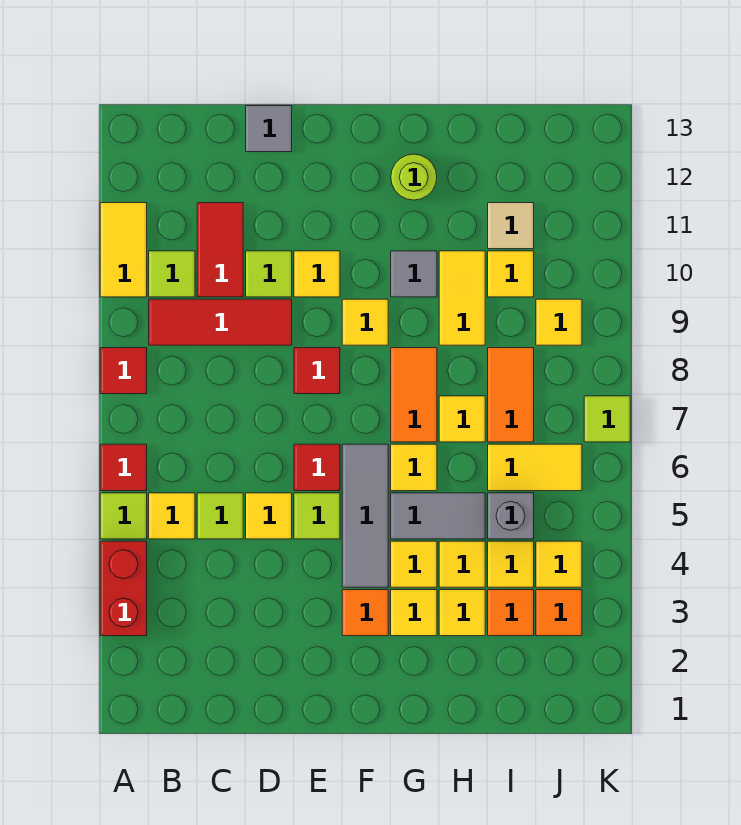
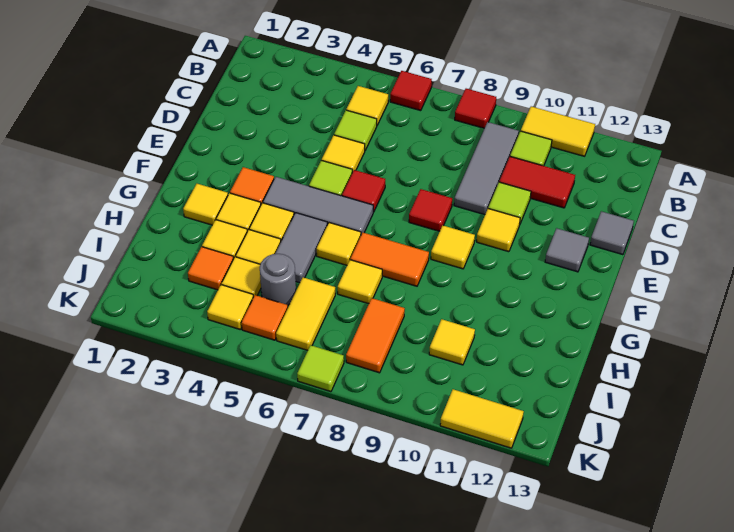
red brick A3:A4 level 1 -> none
lime tile A5 level 1 -> none
red tile B9:D9 level 1 -> grey tile B9:D9 level 1
grey tile G10 level 1 -> grey tile E12 level 1
lime round brick G12 level 1 -> none
yellow tile H9:H10 level 1 -> yellow tile K11:K12 level 1
grey brick I5 level 1 -> grey round brick I5 level 1
orange tile I7:I8 level 1 -> orange tile I8:J8 level 1
tan tile I11 level 1 -> none
orange tile J3 level 1 -> orange tile J5 level 1
yellow tile J9 level 1 -> yellow tile G2 level 1

